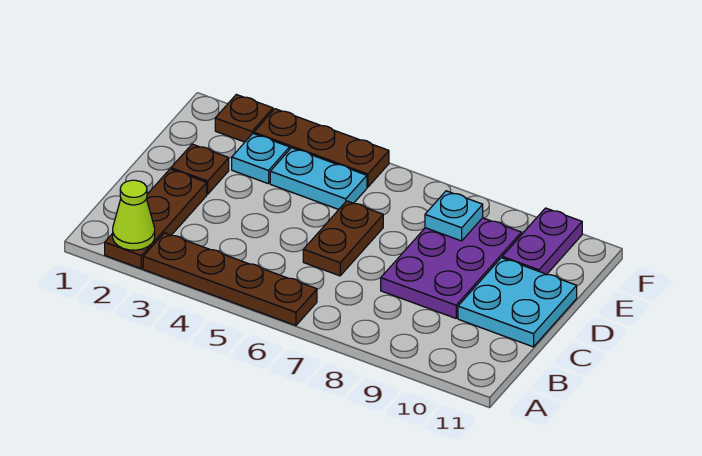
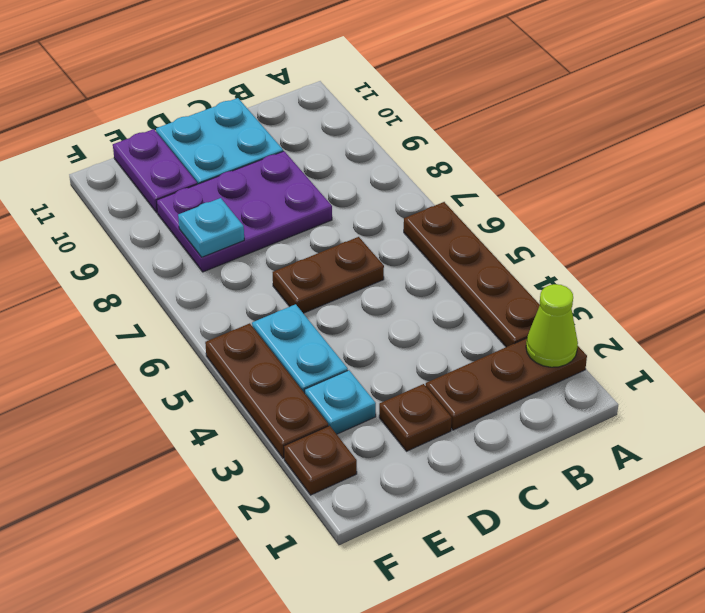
purple plate E10:F10 level 1 -> purple plate E10:E11 level 1

